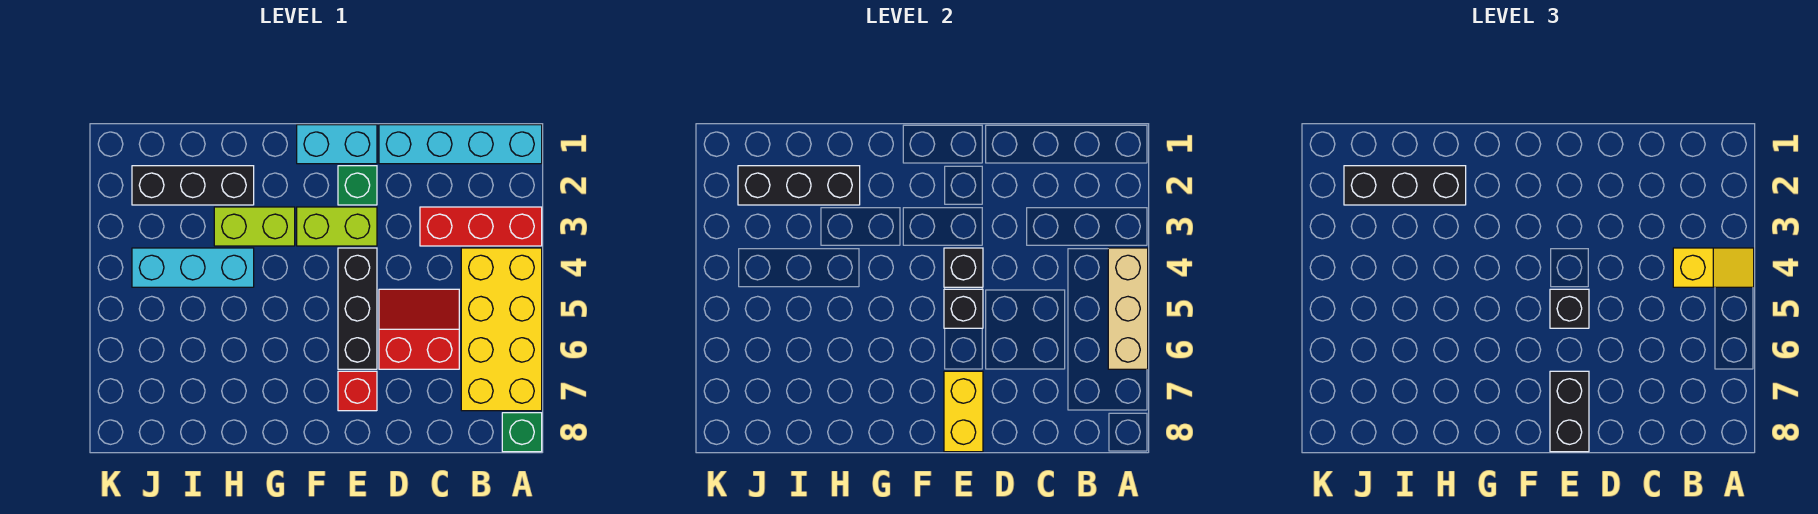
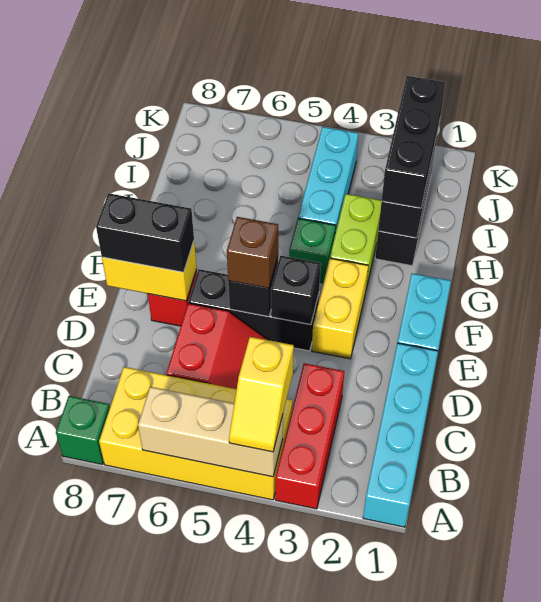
green brick E2 level 1 -> green brick G4 level 1
lime brick E3:F3 level 1 -> yellow brick E3:F3 level 1
black brick E5 level 3 -> brown brick E5 level 3

